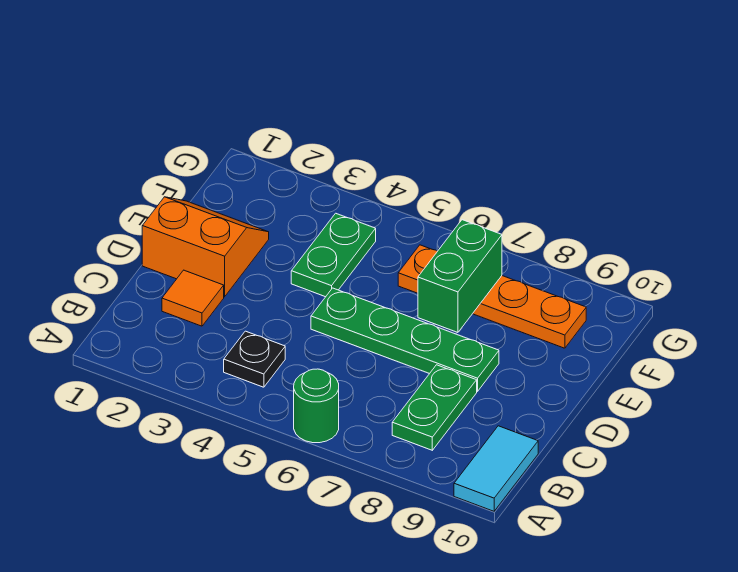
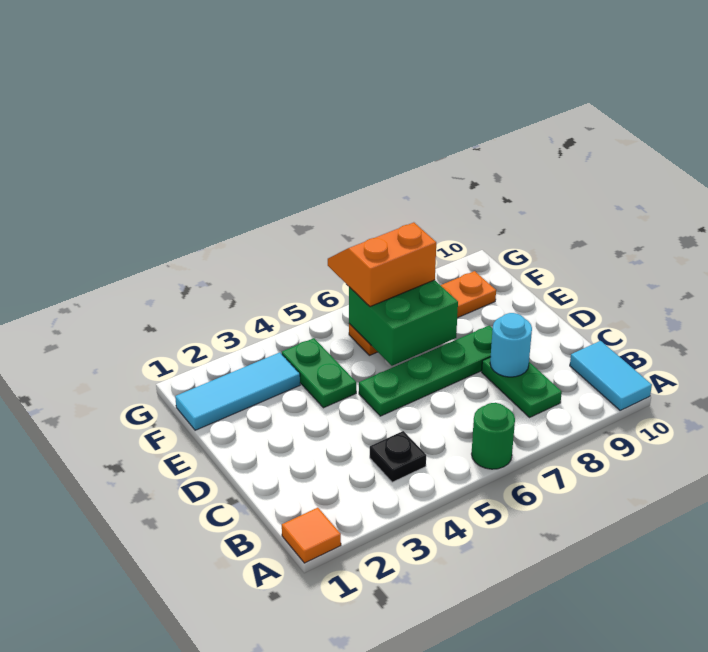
orange tile C2 level 1 -> orange tile A1 level 1
none -> cyan round brick C8 level 2
orange slope D1:E2 level 1 top D -> orange slope F6:G7 level 3 top F
green brick E7:F7 level 2 -> green brick E6:F7 level 2
none -> cyan tile F1:F3 level 1

